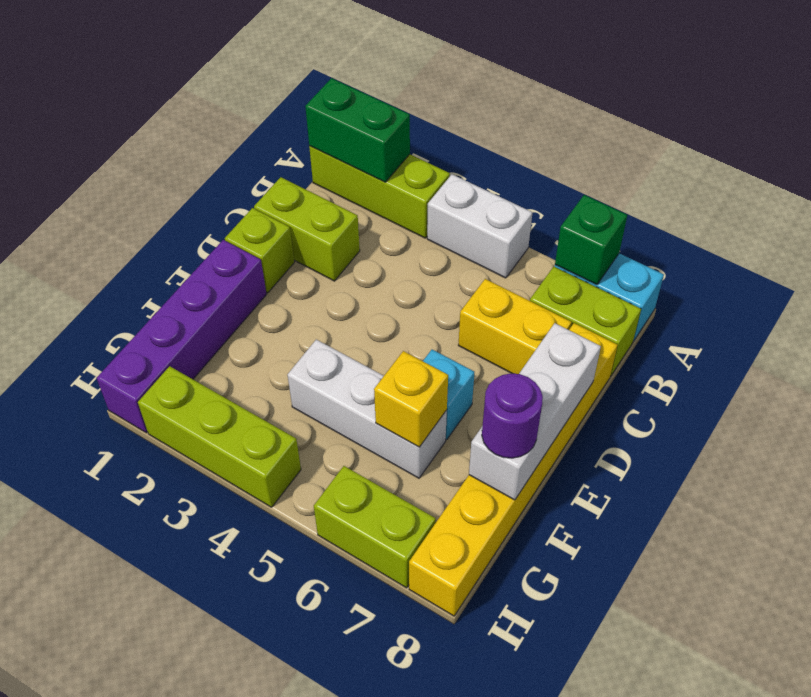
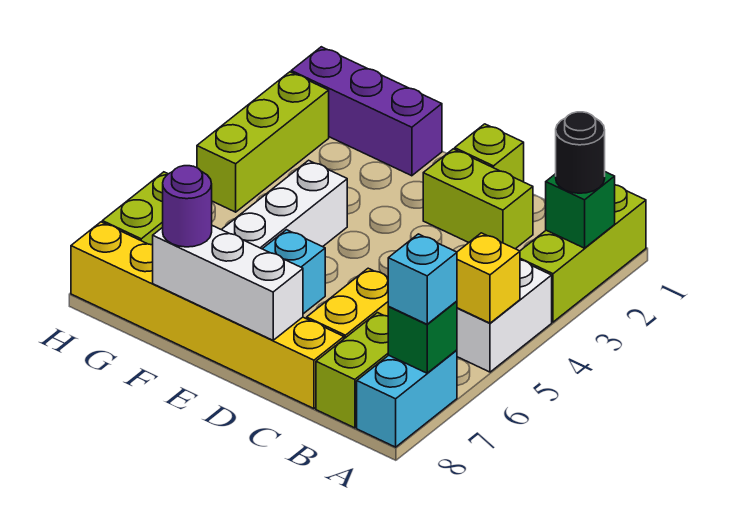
green brick A1:A2 level 2 -> green brick A2 level 2
none -> black round brick A2 level 3
none -> cyan brick A7 level 3
lime brick C1:C2 level 1 -> lime brick C2:D2 level 1
purple brick E1:H1 level 1 -> purple brick F1:H1 level 1
yellow brick F6 level 2 -> yellow brick A5 level 2

